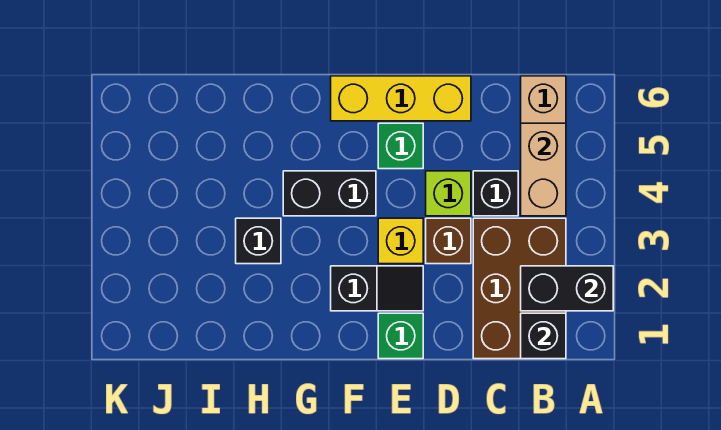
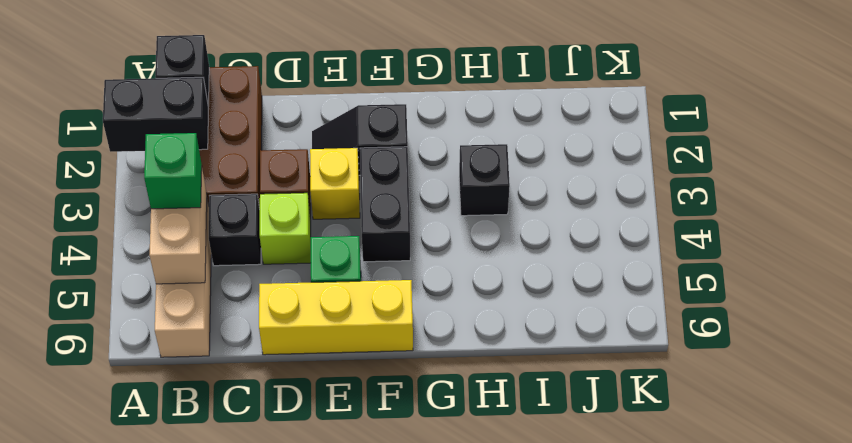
green brick E1 level 1 -> green brick B4 level 3
black brick F4:G4 level 1 -> black brick F3:F4 level 1

